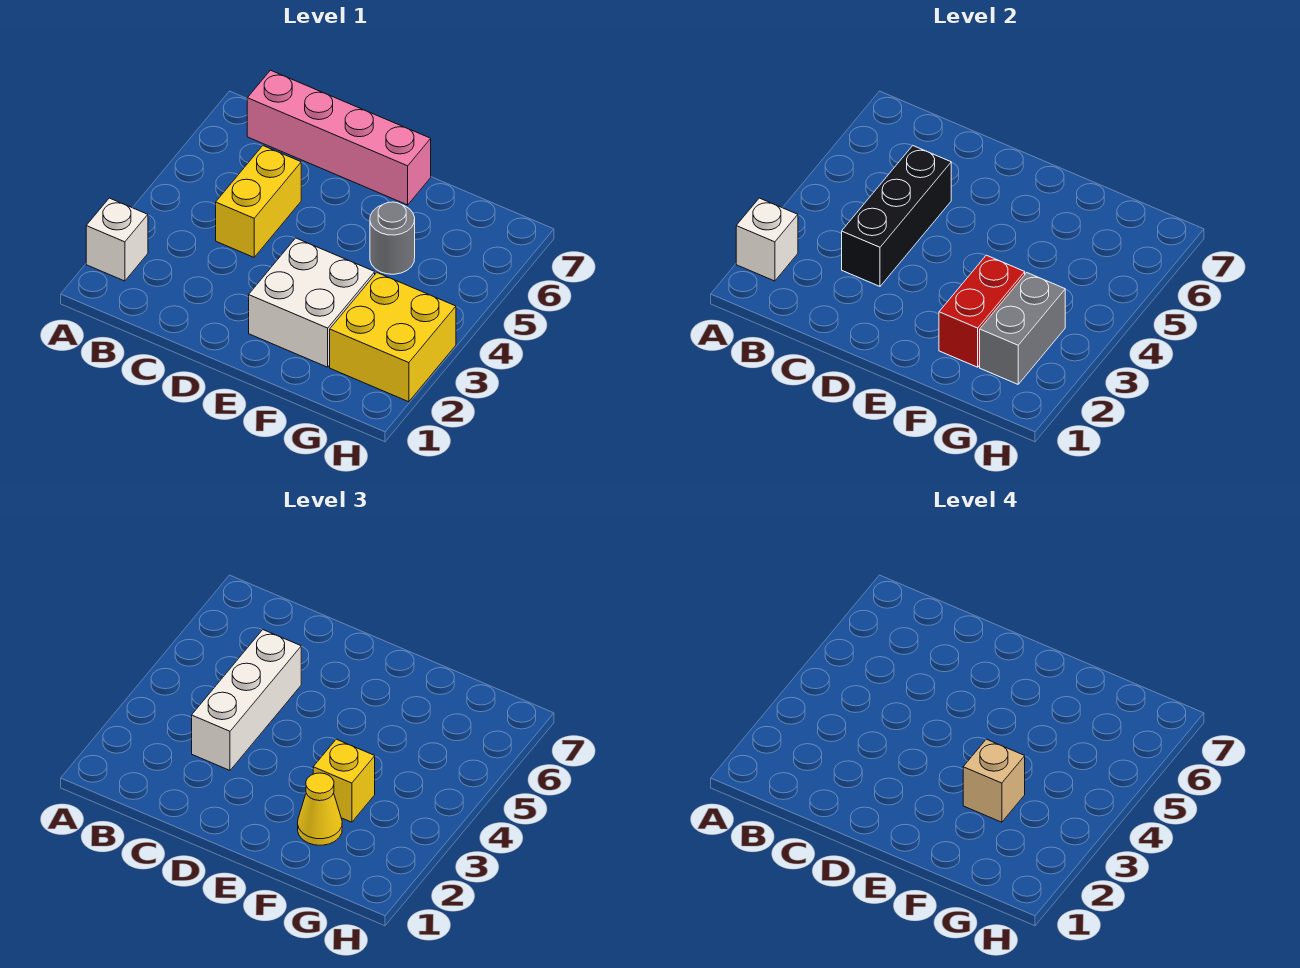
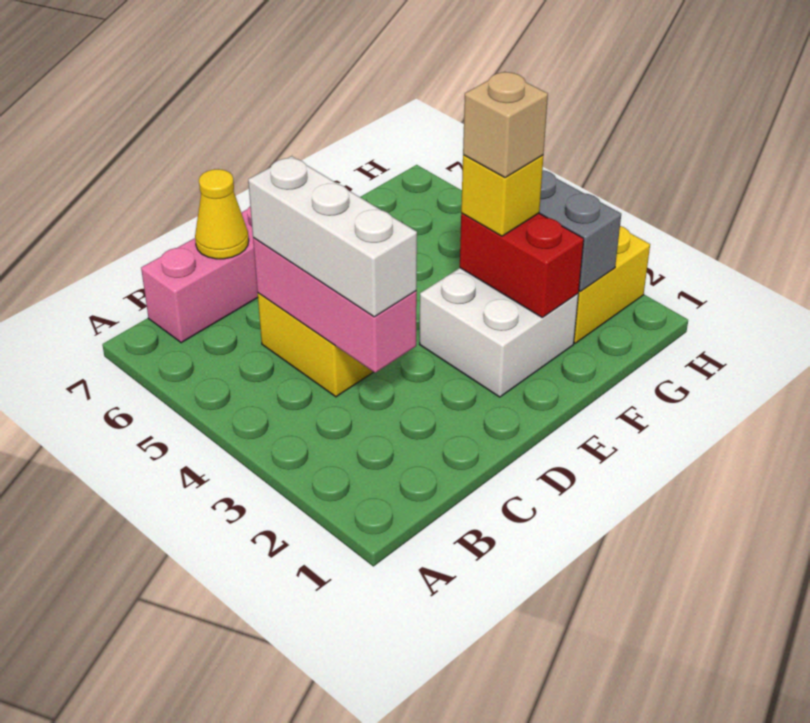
white brick A2 level 1 -> none
white brick A2 level 2 -> none
black brick C3:C5 level 2 -> pink brick C3:C5 level 2
yellow cone F2 level 3 -> yellow cone C7 level 2
grey round brick F5 level 1 -> none

